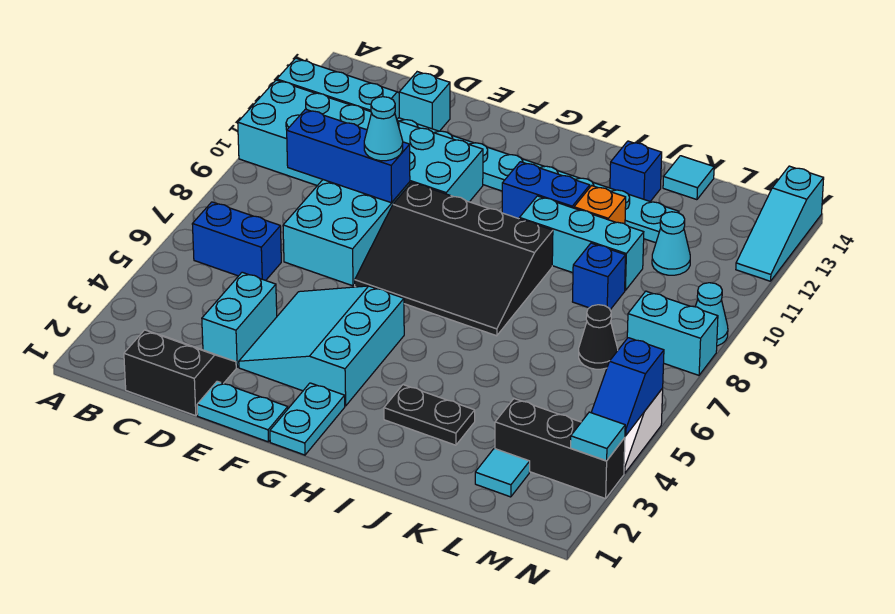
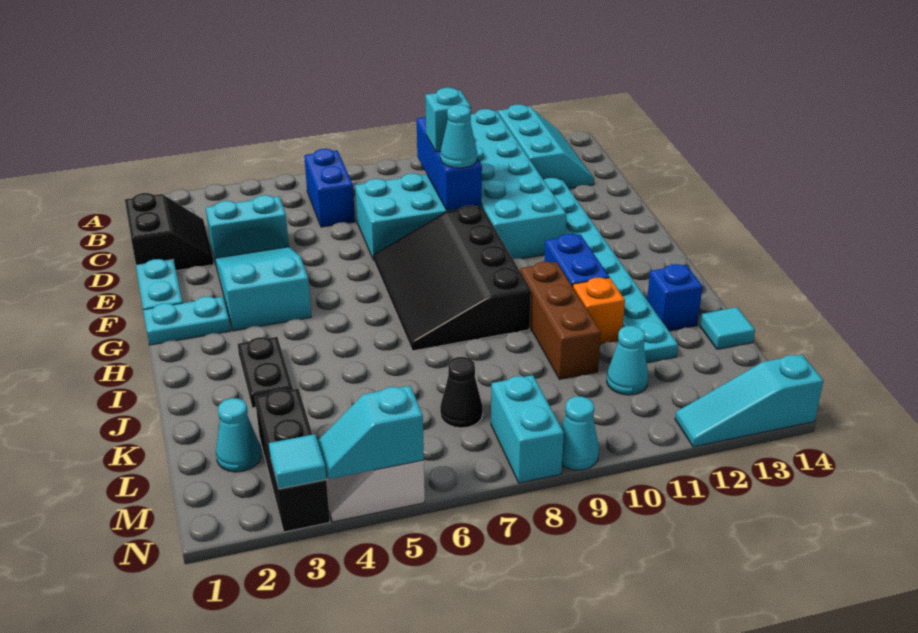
cyan brick D13 level 1 -> cyan brick D9 level 3
cyan slope E3:G5 level 1 top G -> cyan slope E3:G4 level 1 top G
cyan brick I10:K10 level 1 -> brown brick I10:K10 level 1
blue brick K9 level 1 -> none
cyan tile L2 level 1 -> cyan cone L2 level 1
blue slope N4:N5 level 2 top 5 -> cyan slope N4:N5 level 2 top 5

